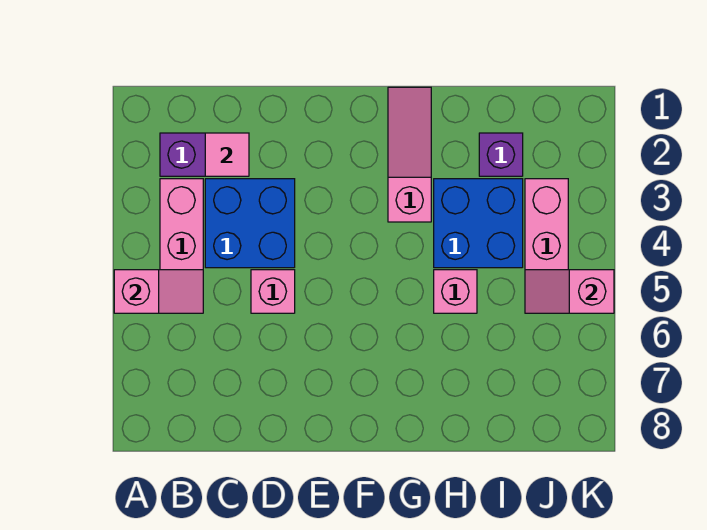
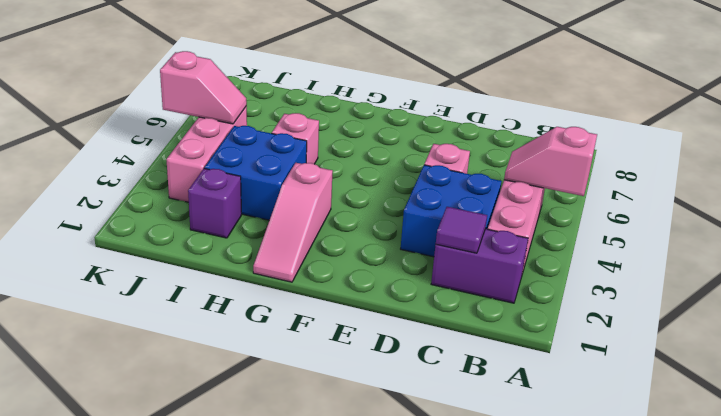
pink tile C2 level 2 -> purple tile C2 level 2

